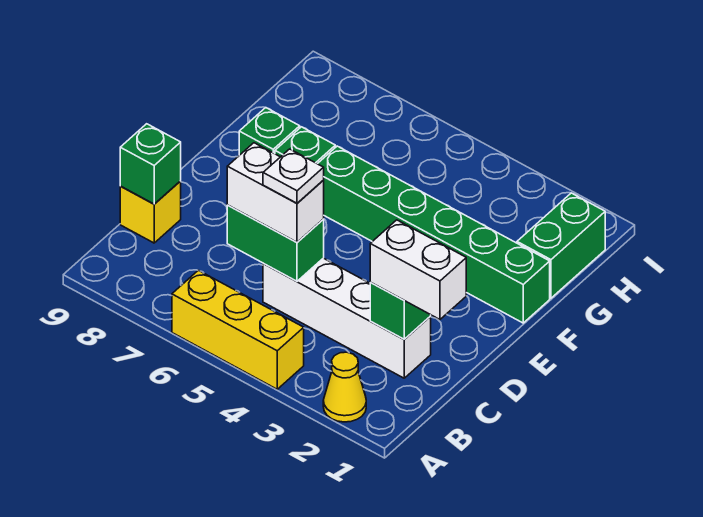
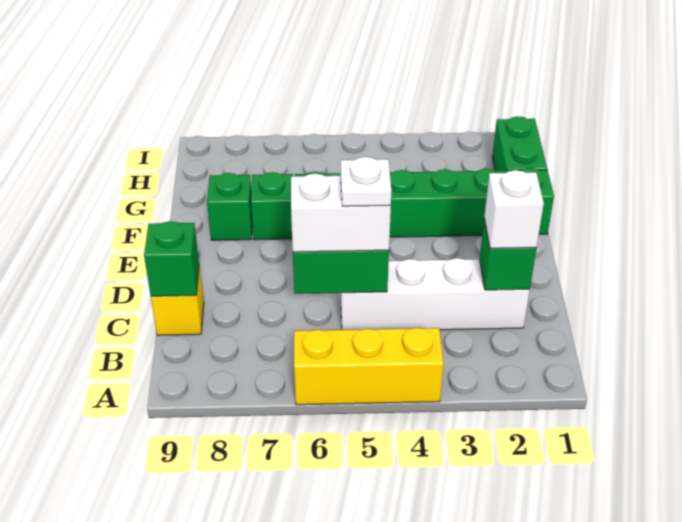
yellow cone A2 level 1 -> none
white brick C1:C2 level 3 -> white brick C2 level 3

